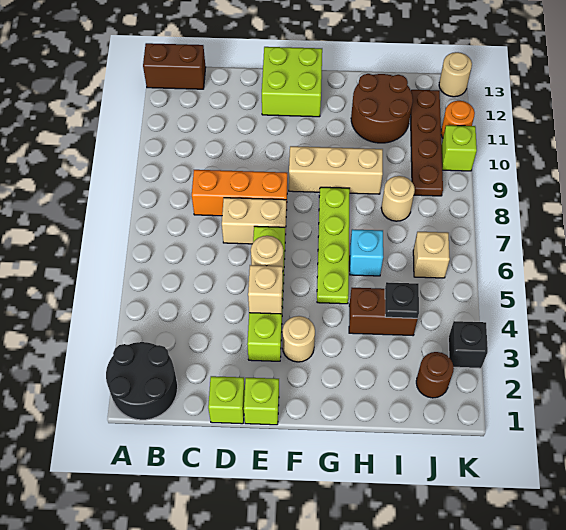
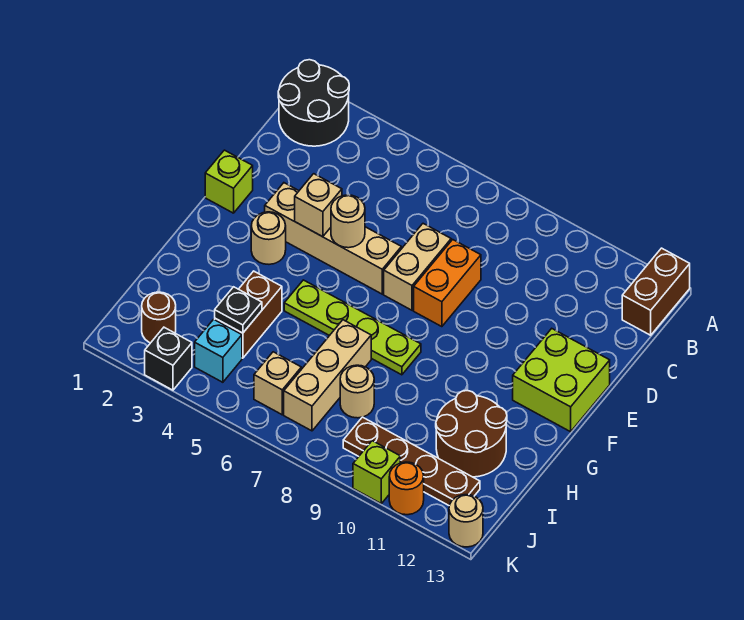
orange brick C8:E8 level 1 -> orange brick D8:E8 level 1
lime brick D1 level 1 -> none
lime brick E3:E6 level 1 -> tan brick E3:E6 level 1
tan brick F9:H9 level 1 -> tan brick H7:J7 level 1
cyan brick H6 level 1 -> cyan brick J4 level 1

